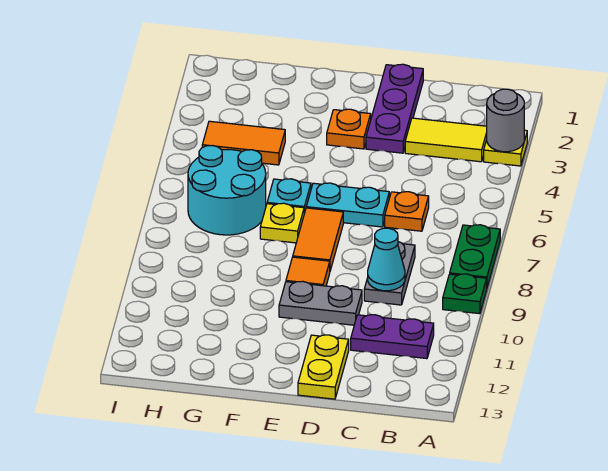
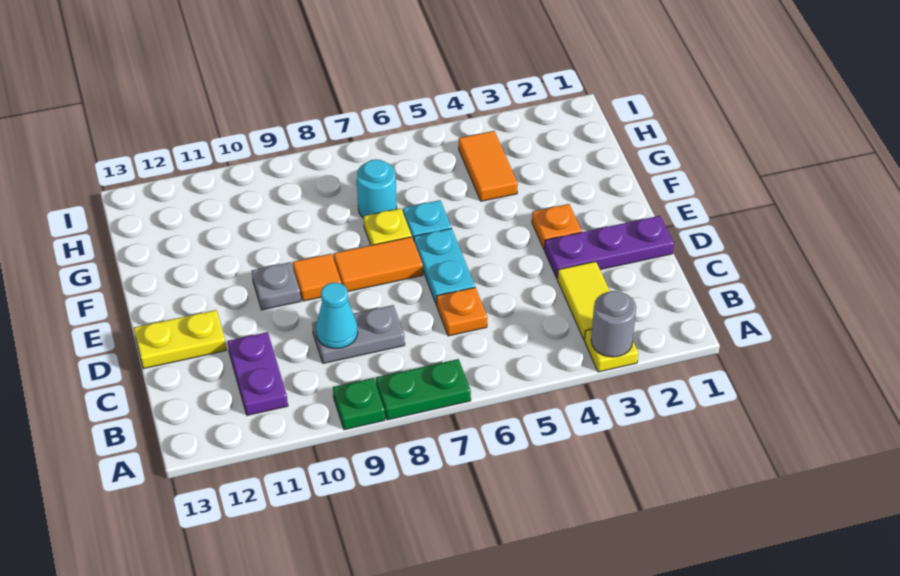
grey plate D10:E10 level 1 -> grey plate E10 level 1
cyan round brick G6:H7 level 1 -> cyan round brick G7 level 1

